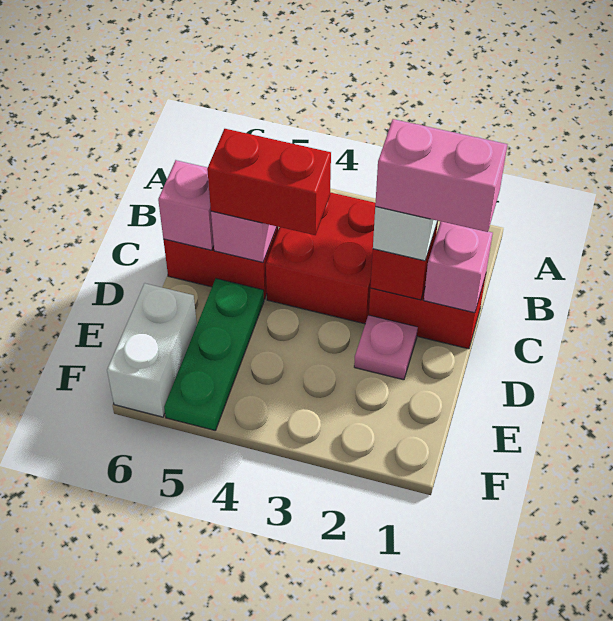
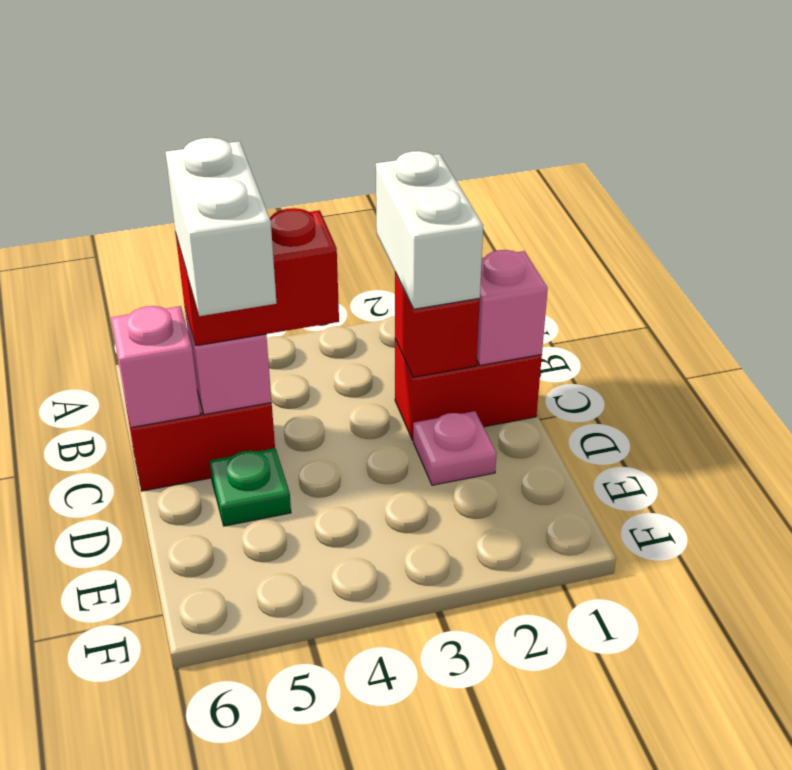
red brick B3:C4 level 1 -> none
pink brick C1:C2 level 4 -> none
green plate D5:F5 level 1 -> green plate D5 level 1
white brick E6:F6 level 1 -> white brick C5:D5 level 4

